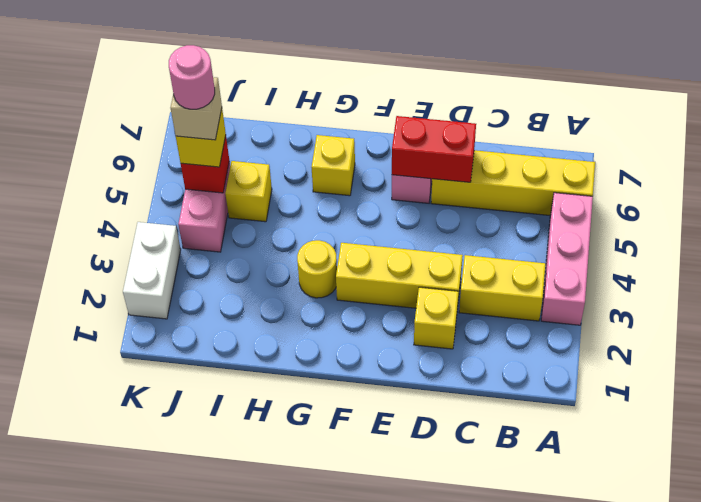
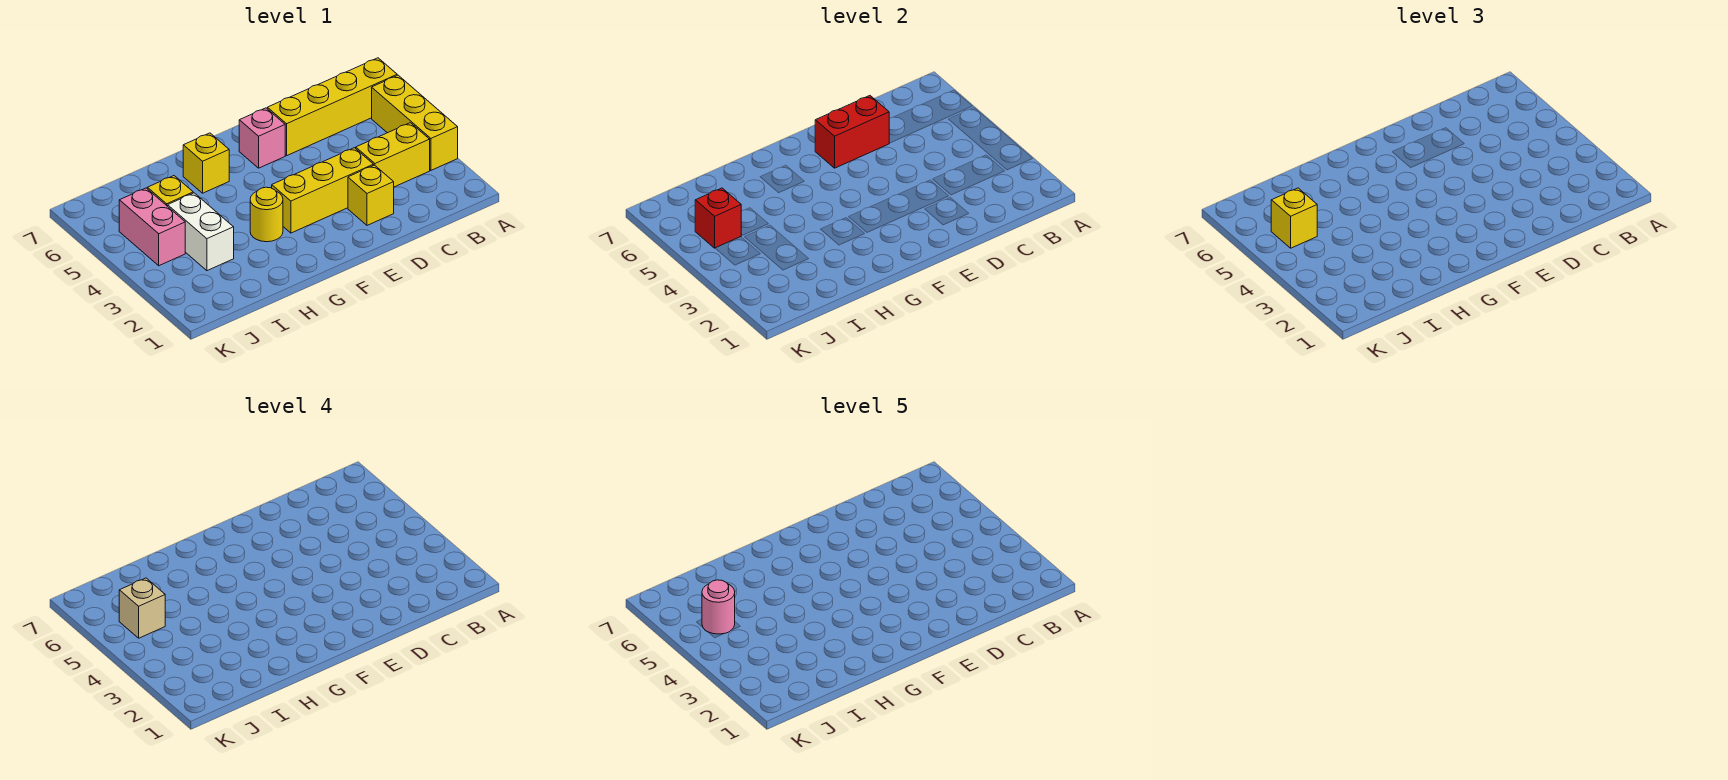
pink brick A3:A5 level 1 -> yellow brick A3:A5 level 1
white brick K2:K3 level 1 -> white brick I3:I4 level 1

